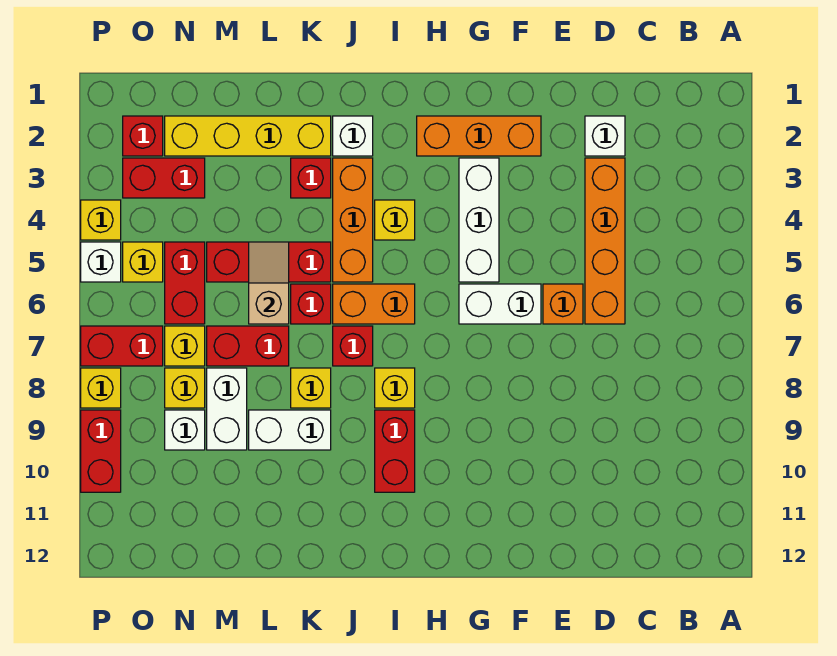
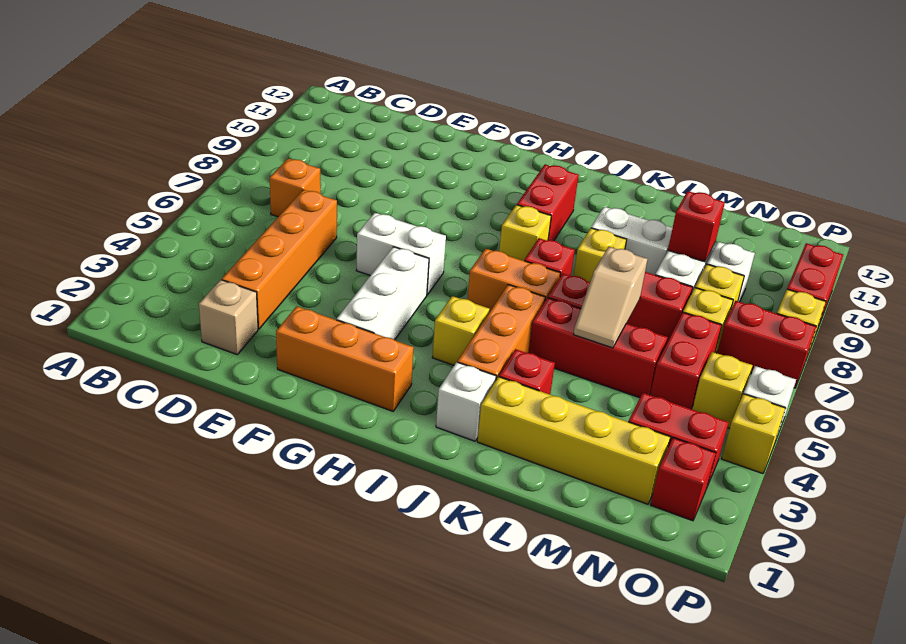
white brick D2 level 1 -> tan brick D2 level 1
orange brick E6 level 1 -> orange brick C7 level 1
none -> red brick M9 level 2

